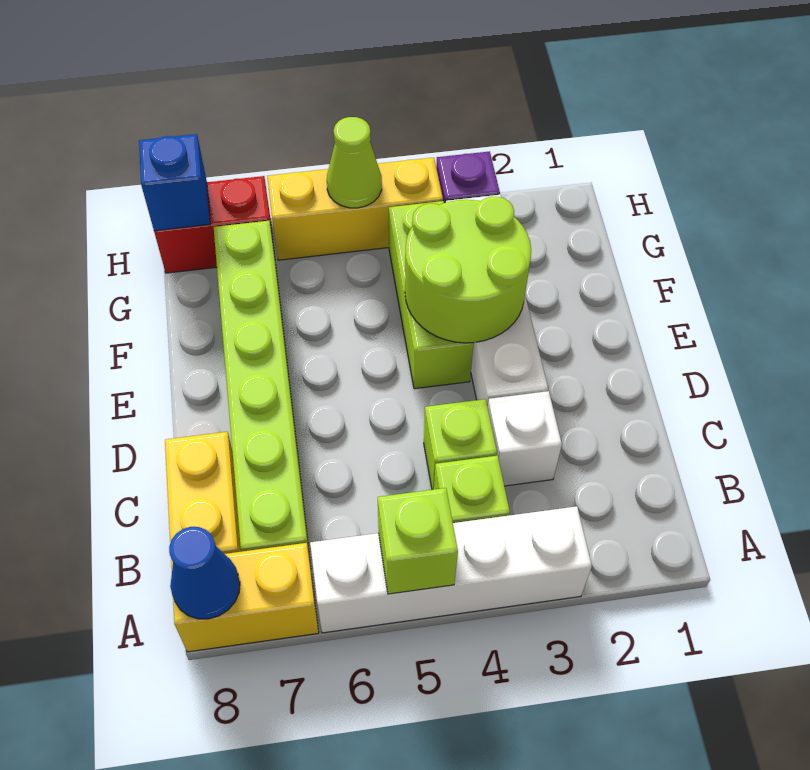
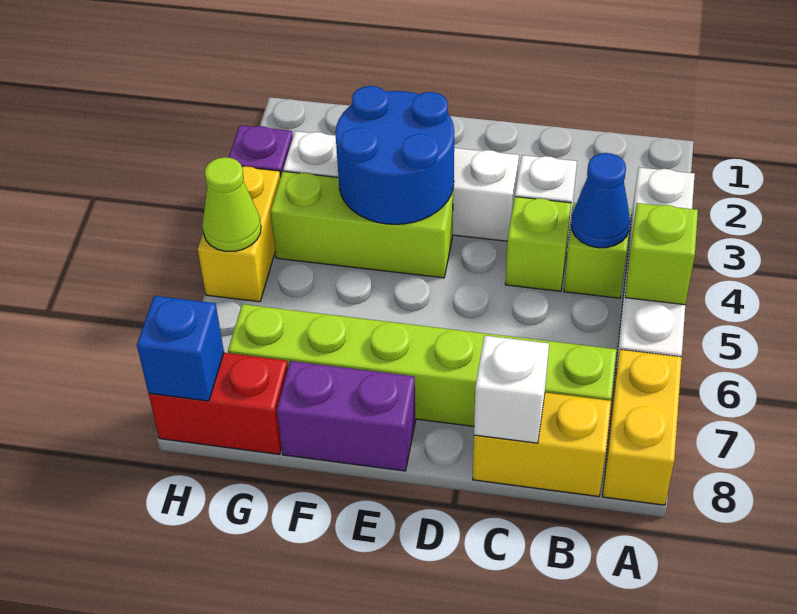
blue cone A8 level 2 -> blue cone B4 level 2
none -> white brick C8 level 2
lime round brick E3:F4 level 2 -> blue round brick E3:F4 level 2
none -> purple brick E8:F8 level 1
yellow brick H4:H6 level 1 -> yellow brick H4:H5 level 1
red brick H7:H8 level 1 -> red brick G8:H8 level 1

